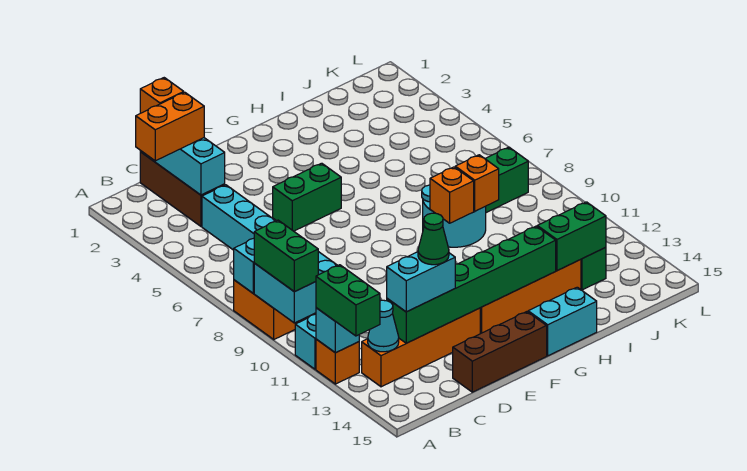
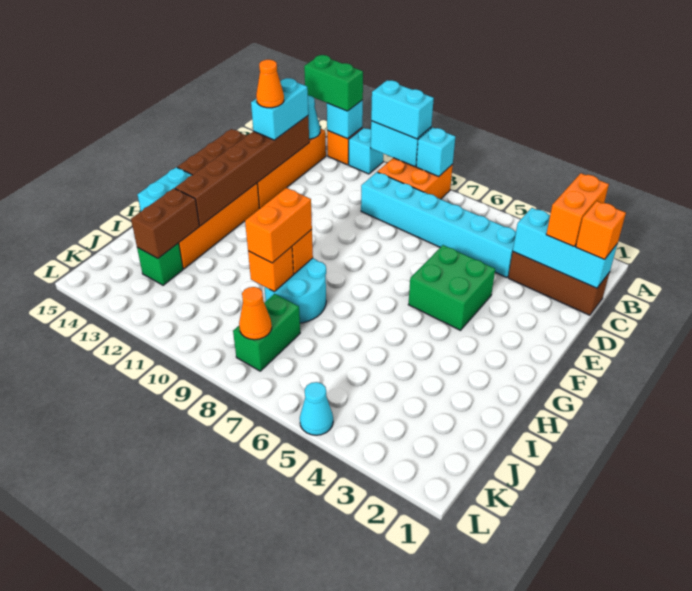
green brick A9:A10 level 3 -> cyan brick A9:A10 level 3
green brick C13:H13 level 2 -> brown brick C13:H13 level 2
green cone D13 level 4 -> orange cone D13 level 4
green brick E5:F5 level 1 -> green brick E4:F5 level 1
none -> orange brick H9:I9 level 3
green brick I13:J13 level 2 -> brown brick I13:J13 level 2
none -> orange cone K8 level 2
none -> cyan cone L5 level 1

